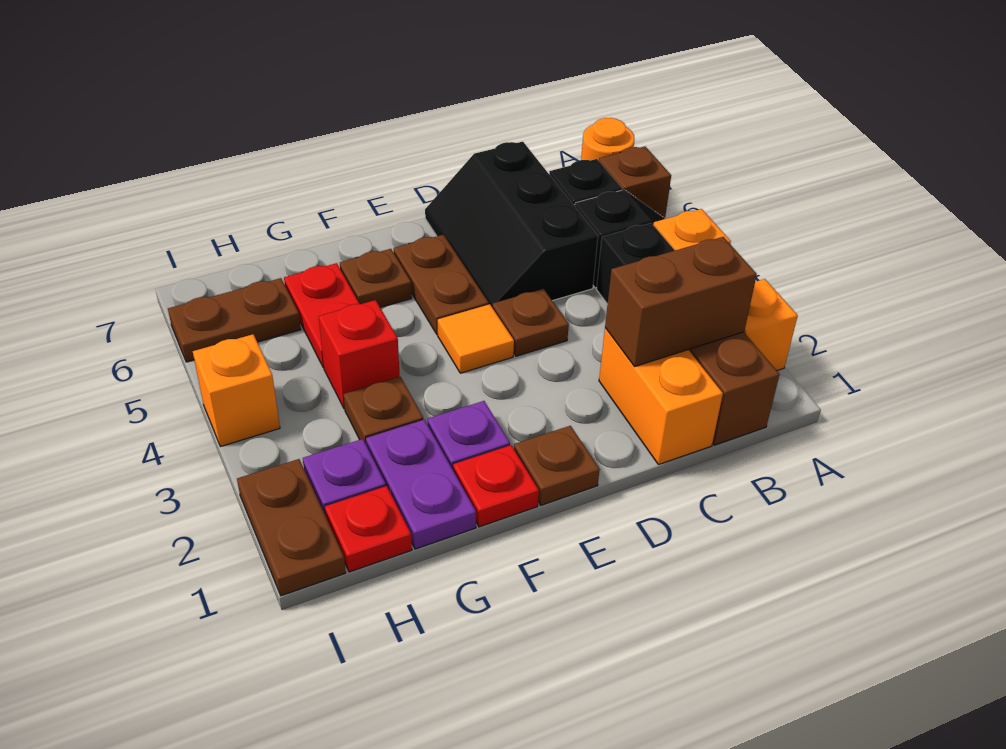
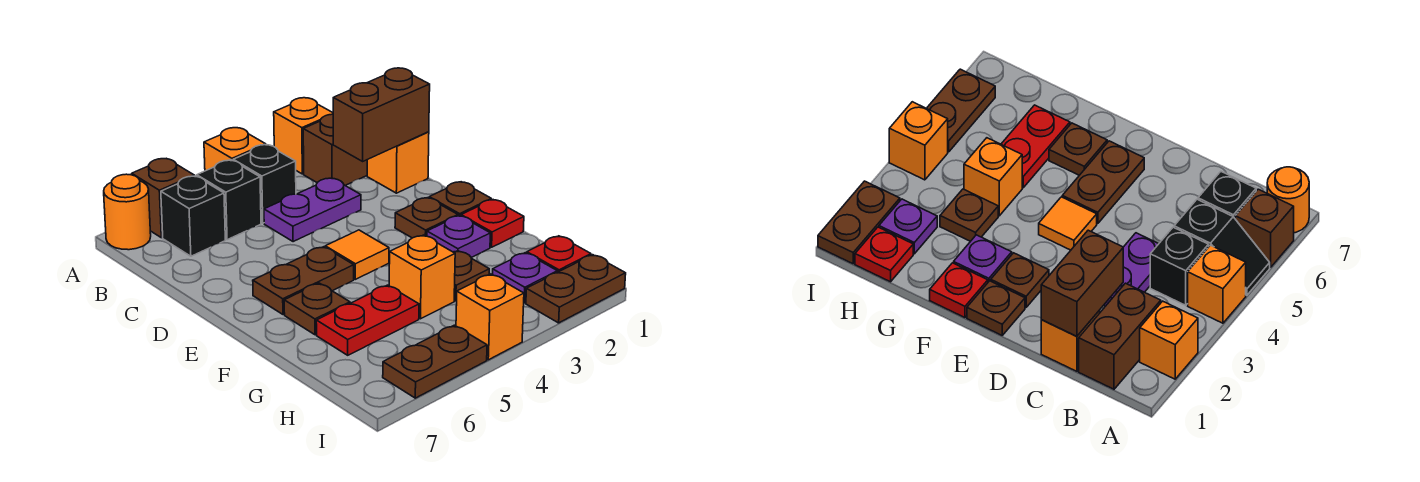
brown brick B2:C2 level 2 -> brown brick C1:C2 level 2
orange brick C1:C2 level 1 -> orange brick C1 level 1
black slope C5:D7 level 1 top C -> none
brown plate D4 level 1 -> brown plate E2 level 1
purple plate G1:G2 level 1 -> purple plate C3:C4 level 1
red brick G4 level 1 -> orange brick G4 level 1
brown plate H6:I6 level 1 -> brown plate I5:I6 level 1

